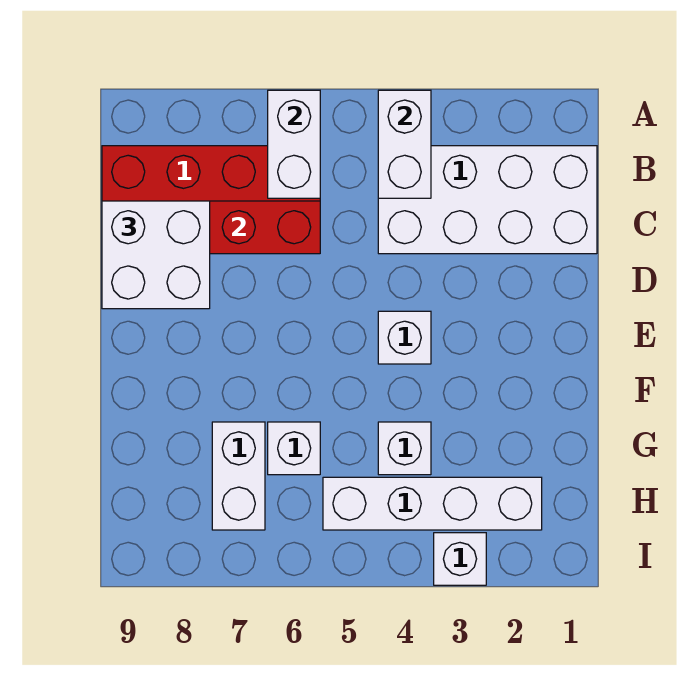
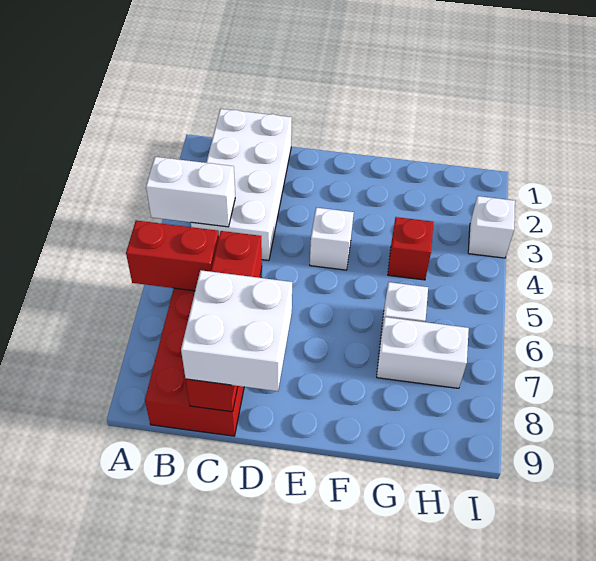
white brick A6:B6 level 2 -> red brick A6:B6 level 2
white brick G4 level 1 -> red brick G4 level 1
white brick H2:H5 level 1 -> none

